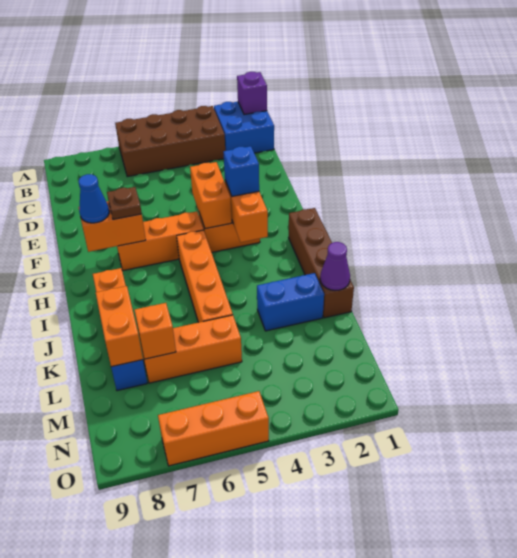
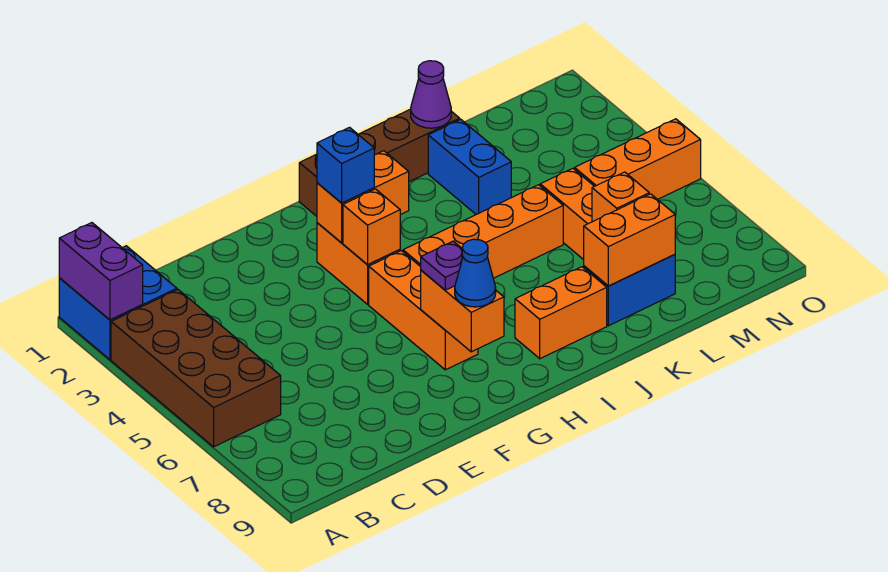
purple brick A1 level 2 -> purple brick A1:A2 level 2
orange brick F4:G4 level 2 -> orange brick G4 level 2
brown plate G7 level 3 -> purple plate G7 level 3
orange brick O5:O7 level 1 -> orange brick M5:O5 level 1

